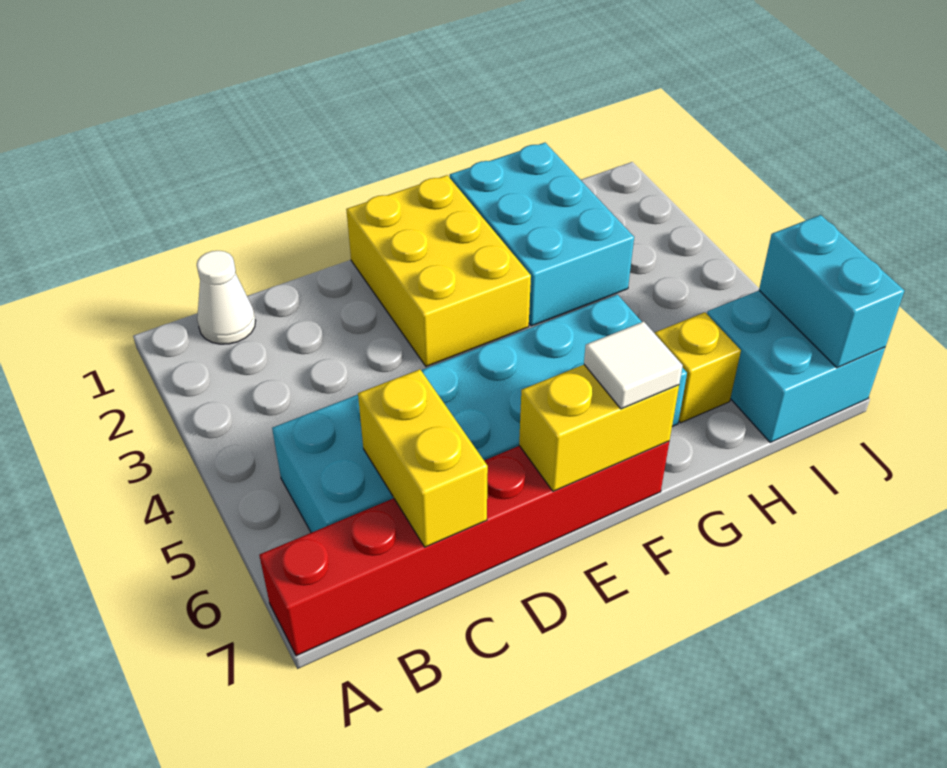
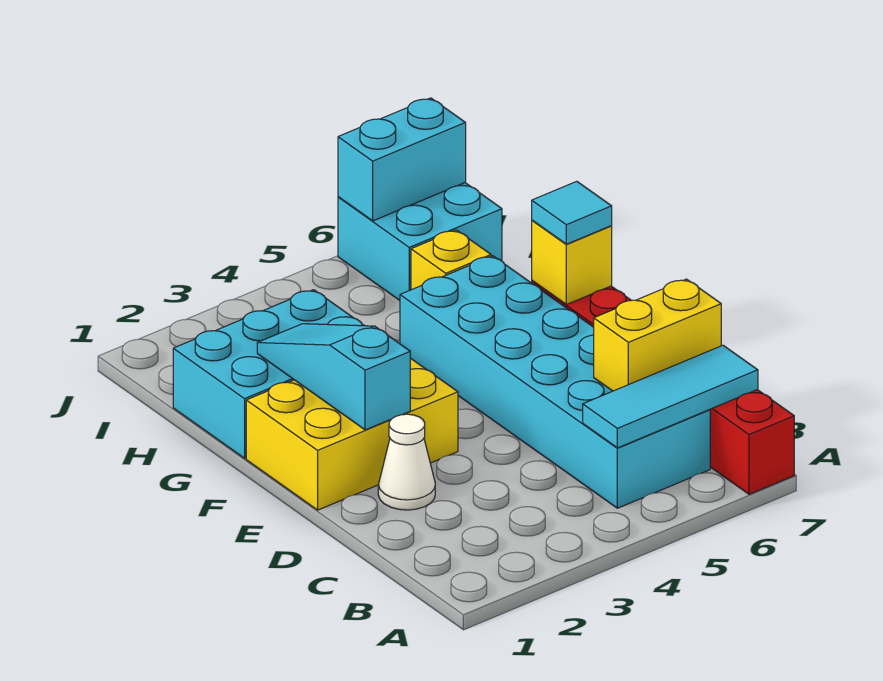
white cone B1 level 1 -> white cone D2 level 1
none -> cyan tile B5:B7 level 2
none -> cyan slope E2:G2 level 2 top E
yellow brick E7:F7 level 2 -> yellow brick F7 level 2
white tile F7 level 3 -> cyan tile F7 level 3

